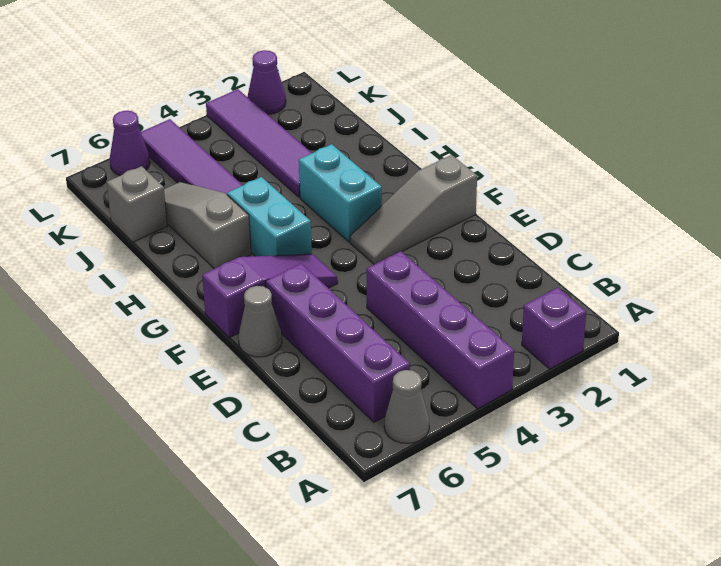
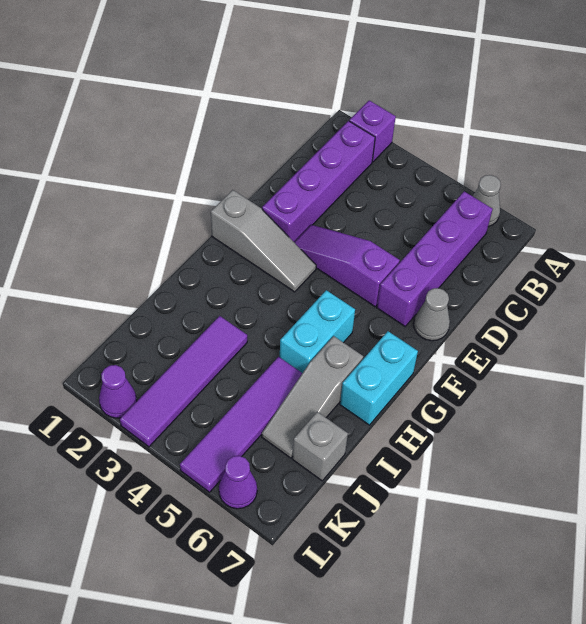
purple brick A4:D4 level 1 -> purple brick B2:E2 level 1
purple slope F5:F7 level 1 top 7 -> purple slope E3:E5 level 1 top 5
cyan brick G3:H3 level 1 -> cyan brick G7:H7 level 1

